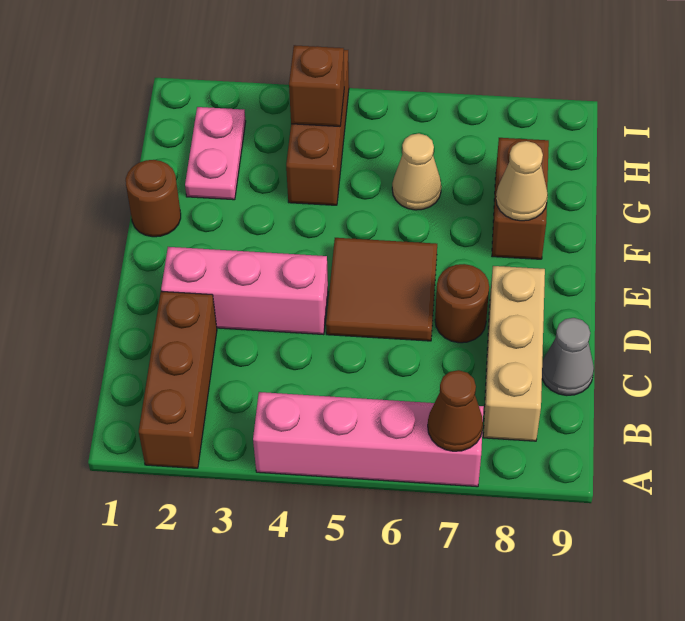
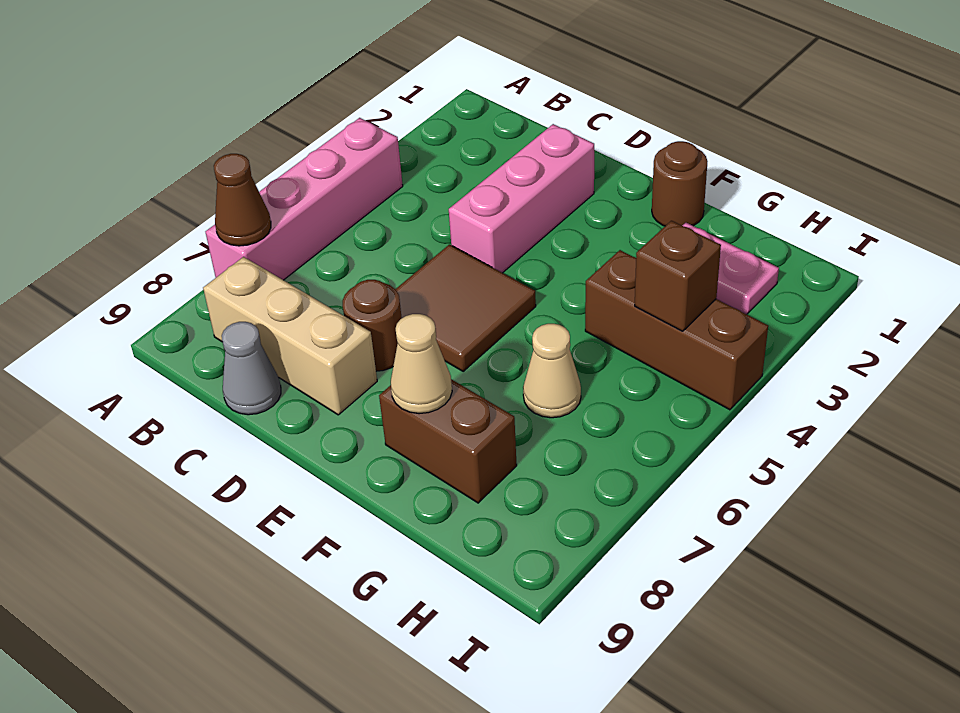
brown brick A2:C2 level 1 -> none

